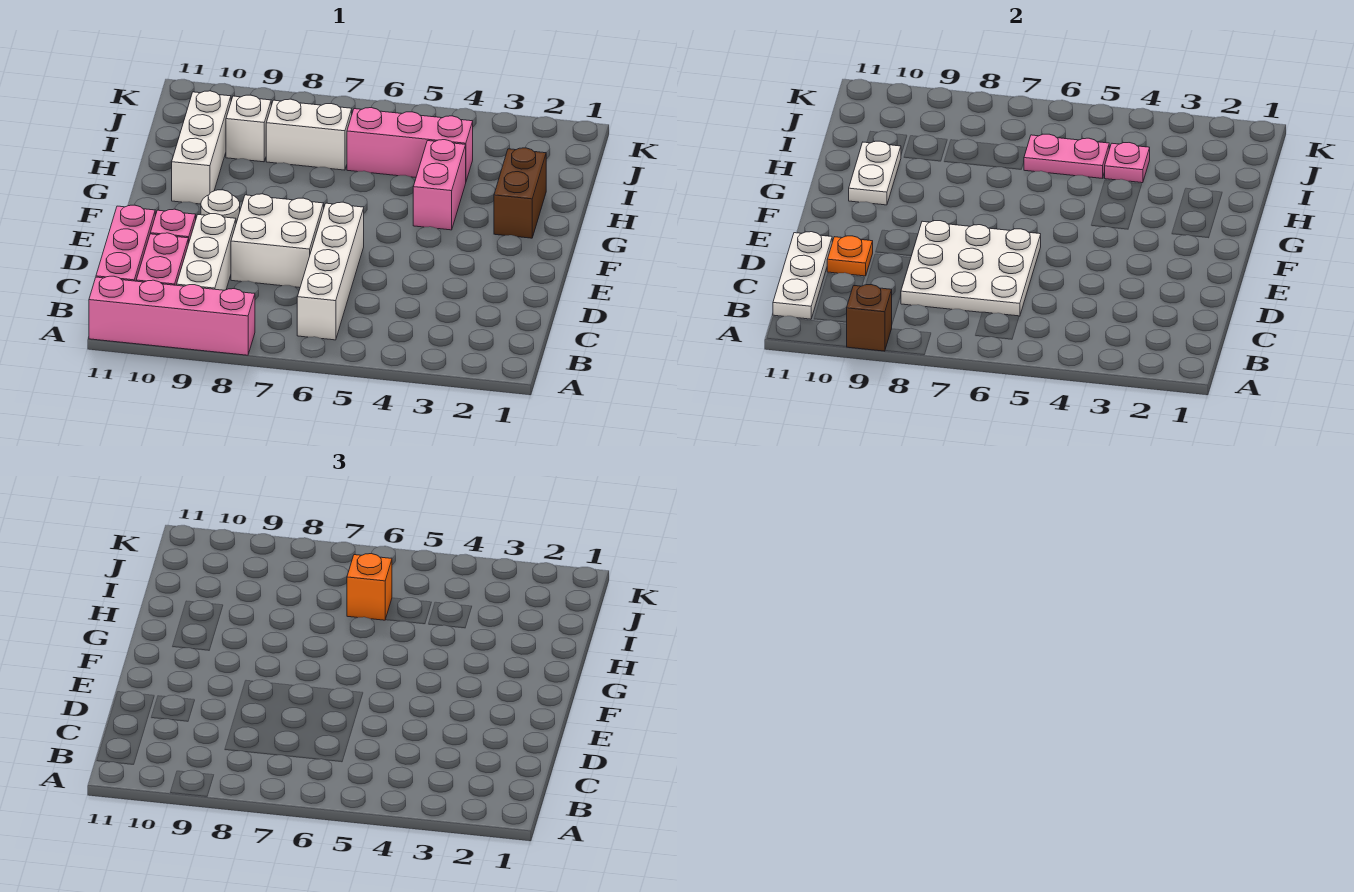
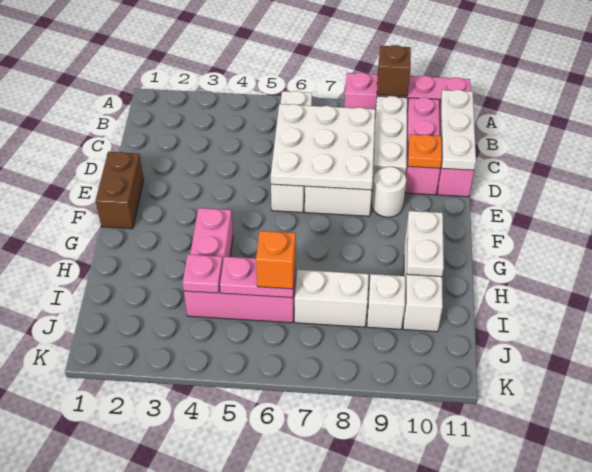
brown brick G2:H2 level 1 -> brown brick E1:F1 level 1

